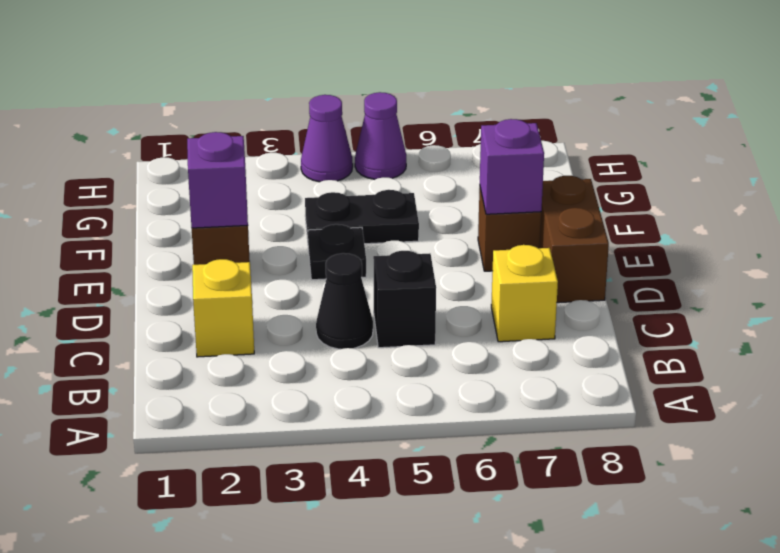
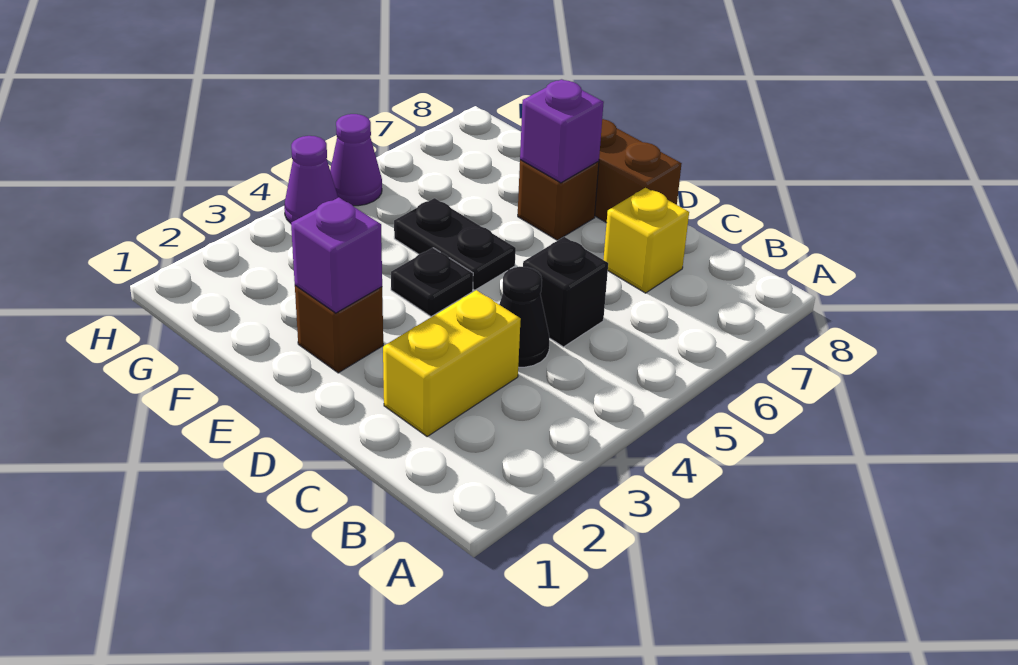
yellow brick C2 level 1 -> yellow brick C2:C3 level 1
black plate F4:F5 level 1 -> black plate E5:F5 level 1

